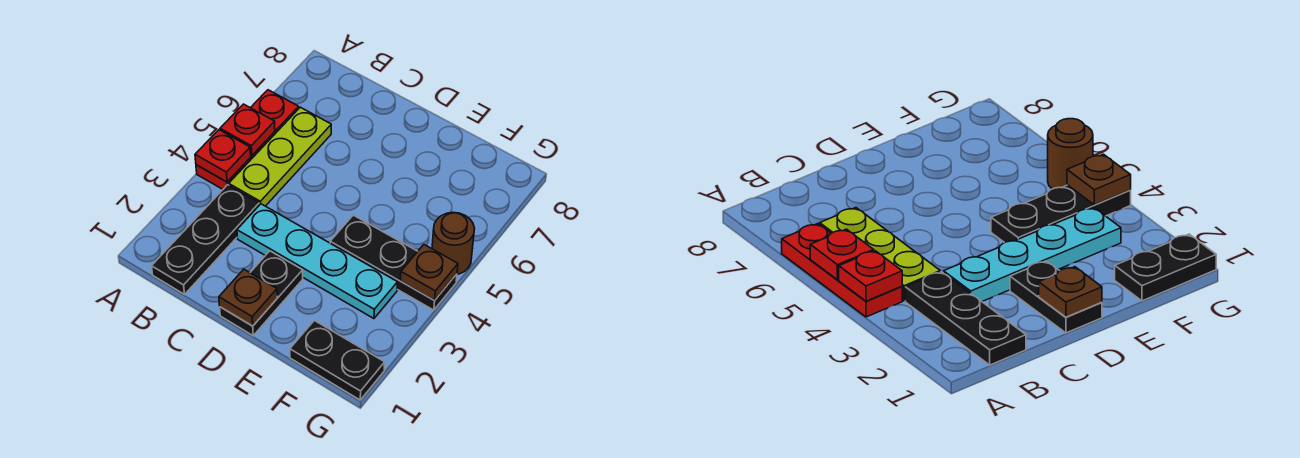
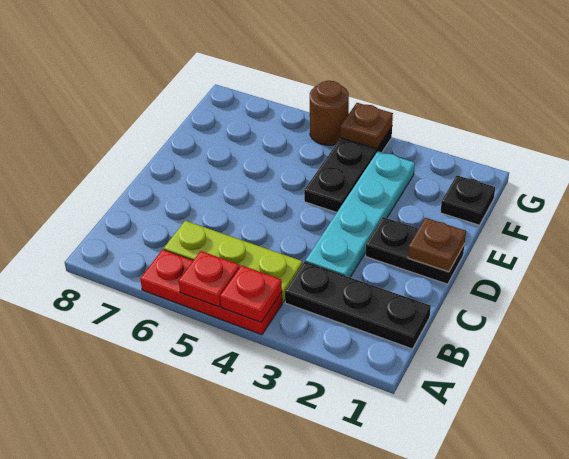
black plate F1:G1 level 1 -> black plate F1 level 1

